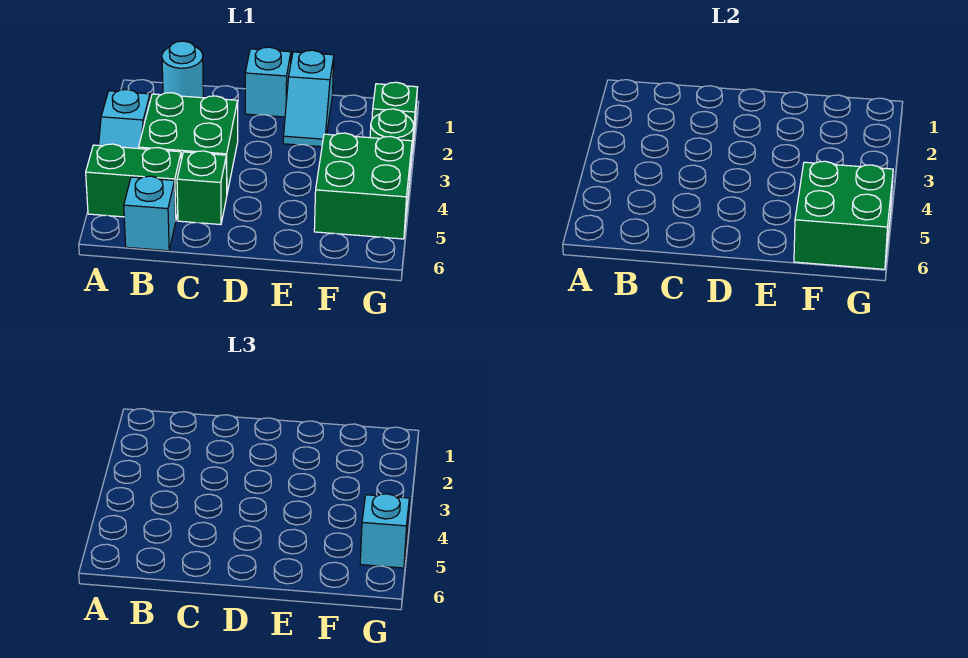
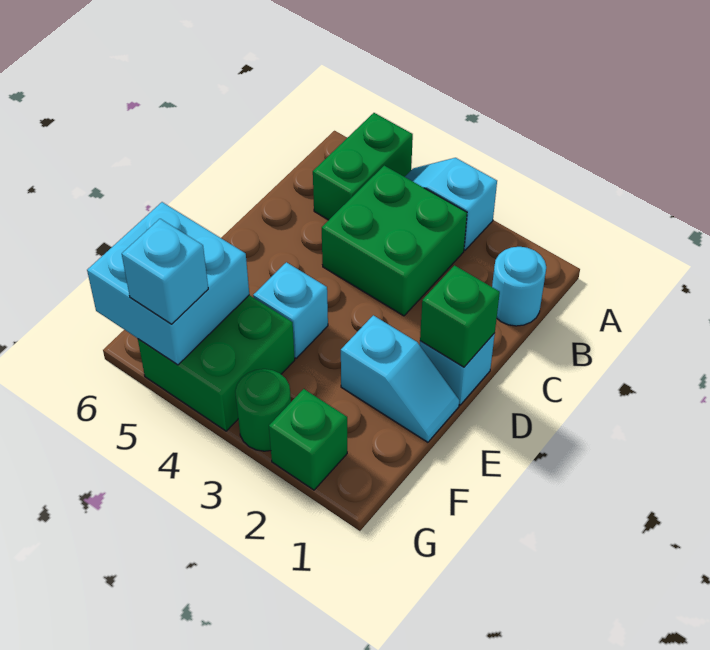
cyan brick B6 level 1 -> cyan brick E4 level 1
green brick C5 level 1 -> green brick D1 level 2
cyan slope E1:E2 level 1 top 1 -> cyan slope E1:E2 level 1 top 2
green brick F5:G6 level 2 -> cyan brick F5:G6 level 2

